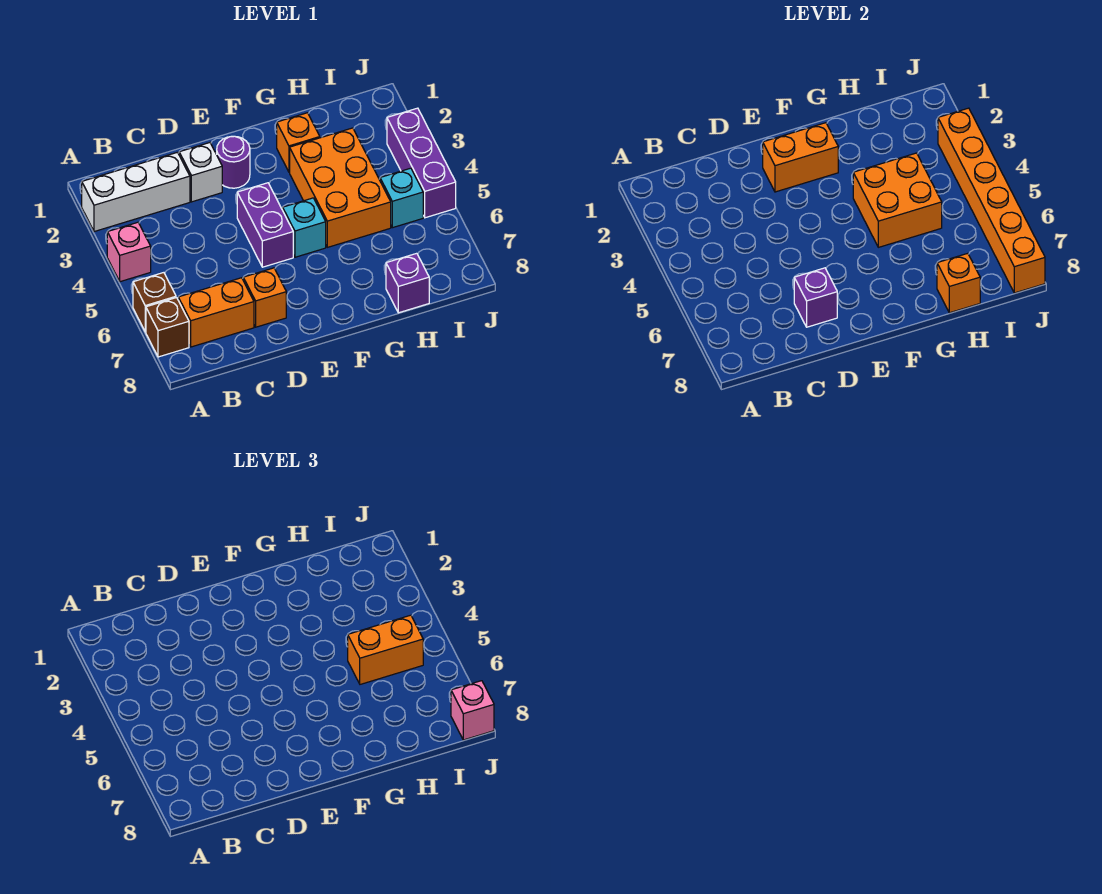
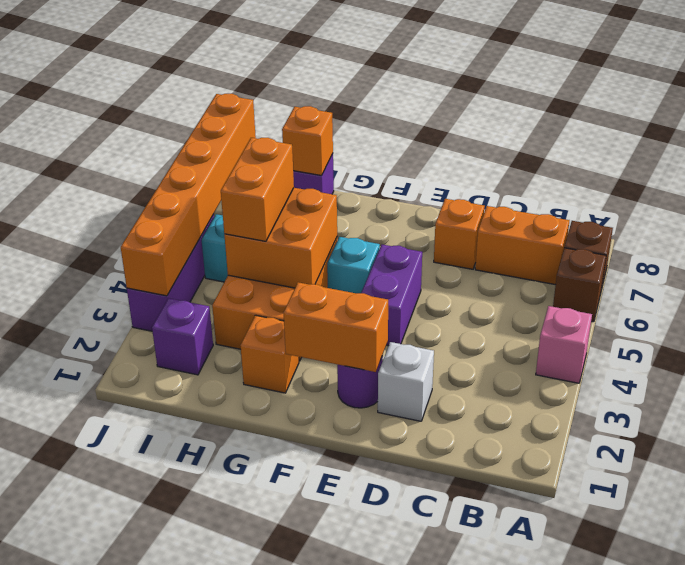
white brick A2:C2 level 1 -> none
purple brick D7 level 2 -> purple brick I2 level 1
orange brick H5:I5 level 3 -> orange brick H4:H5 level 3
pink brick J8 level 3 -> none

